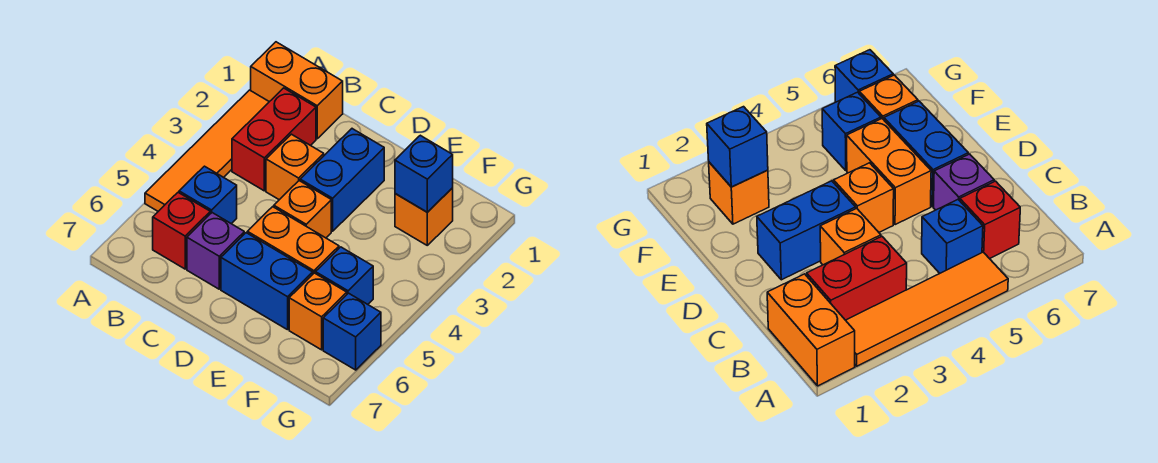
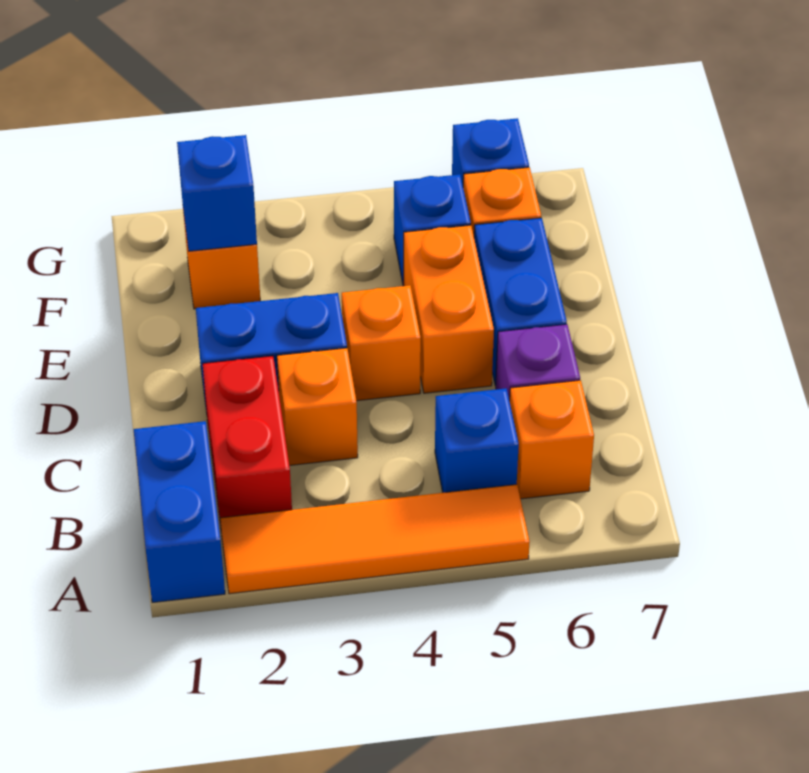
orange brick A1:B1 level 1 -> blue brick A1:B1 level 1
red brick B2:B3 level 1 -> red brick B2:C2 level 1
red brick B6 level 1 -> orange brick B6 level 1

